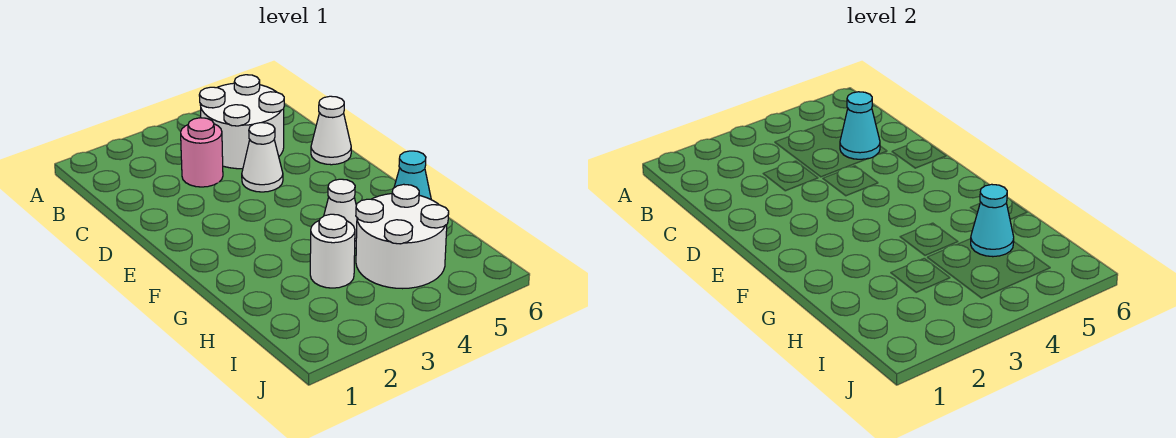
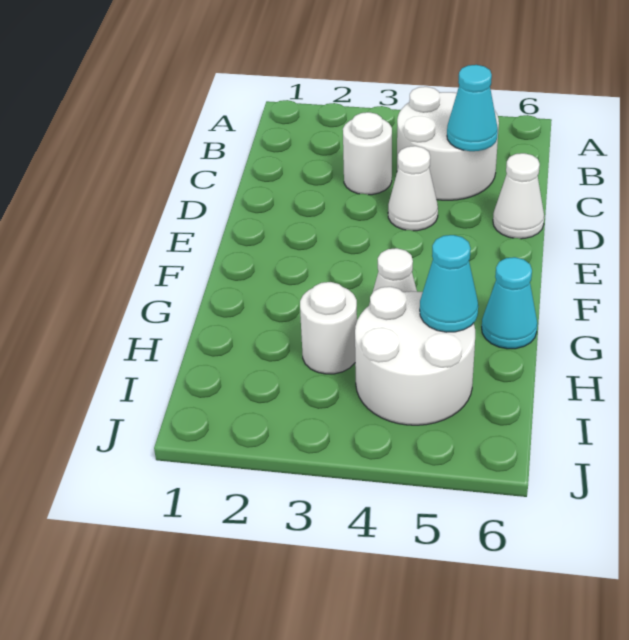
pink round brick C3 level 1 -> white round brick C3 level 1

